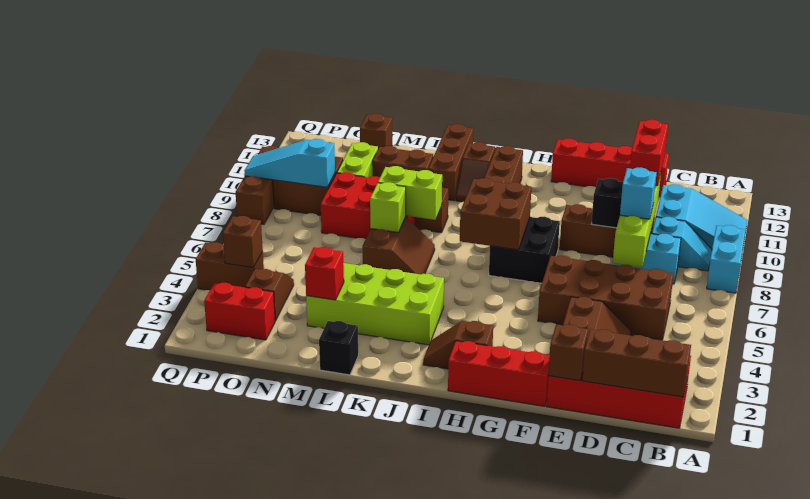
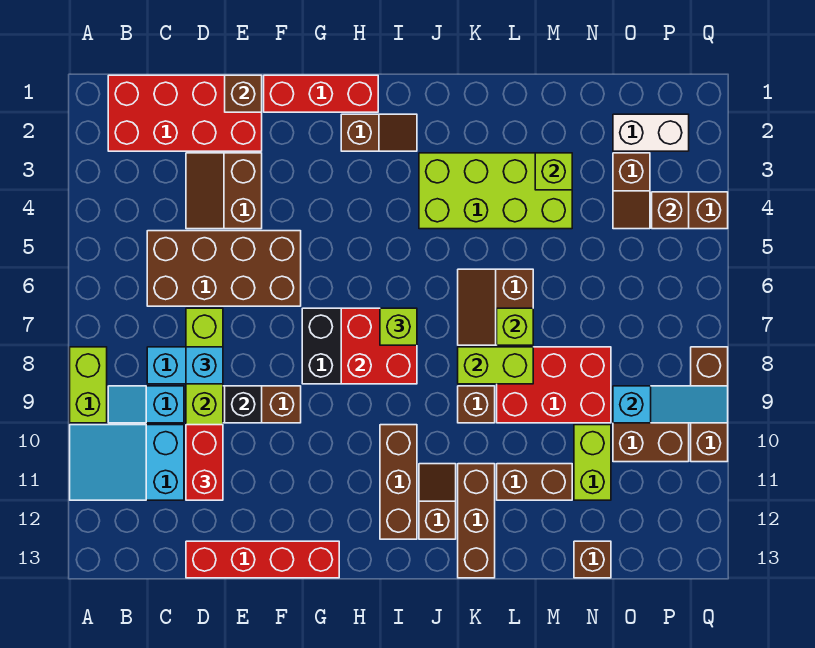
cyan brick A8:A9 level 1 -> lime brick A8:A9 level 1
brown brick B1:D1 level 2 -> none
brown brick H7:I8 level 2 -> red brick H7:I8 level 2
none -> lime brick I7 level 3
black brick L1 level 1 -> none
red brick M3 level 2 -> lime brick M3 level 2
red brick O2:P2 level 1 -> white brick O2:P2 level 1

